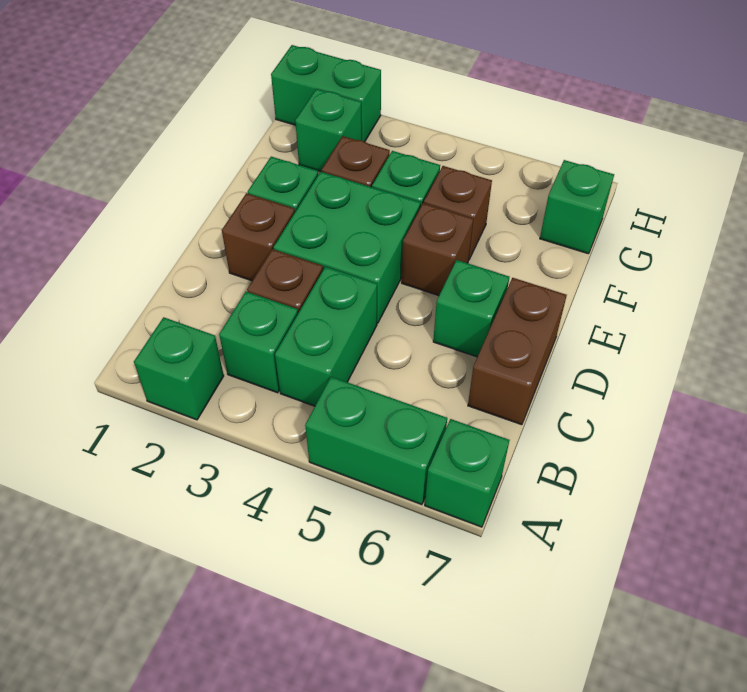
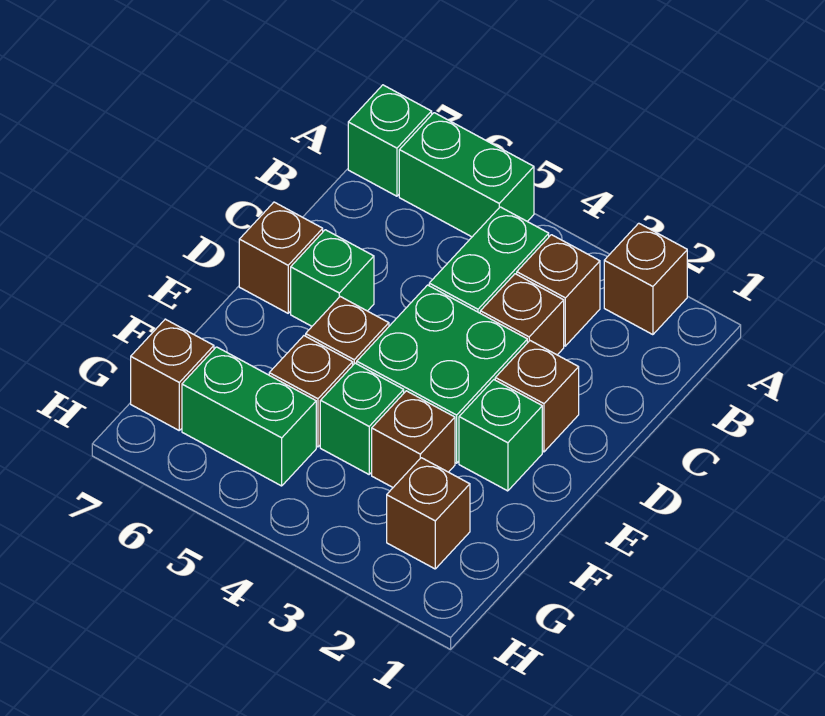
green brick A2 level 1 -> brown brick A2 level 1
green brick B3 level 1 -> brown brick B3 level 1
brown brick C7:D7 level 1 -> brown brick D7 level 1
green brick G2 level 1 -> brown brick G2 level 1
green brick G7 level 1 -> brown brick G7 level 1
green brick H1:H2 level 1 -> green brick G5:G6 level 1

